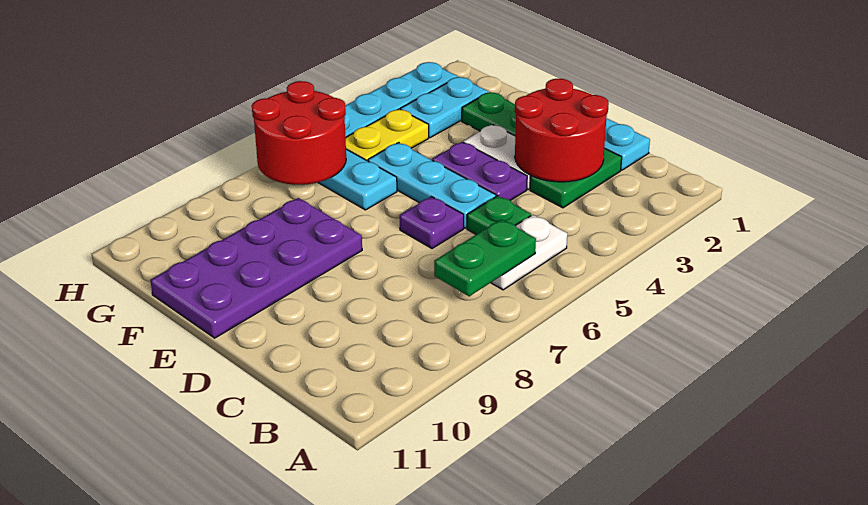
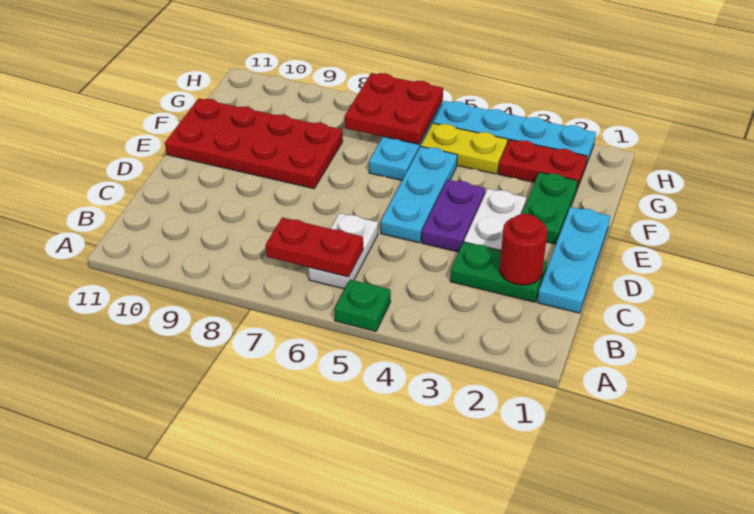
white plate B5:B6 level 1 -> white plate B6:C6 level 1
green plate B6:B7 level 2 -> red plate B6:B7 level 2
red round brick C2:D3 level 2 -> red round brick C2 level 2
green plate C5 level 1 -> green plate A5 level 1
purple plate D6 level 1 -> none
purple plate E8:F11 level 1 -> red plate E8:F11 level 1
cyan plate G2:G3 level 1 -> red plate G2:G3 level 1
red round brick G6:H7 level 2 -> red plate G6:H7 level 2

